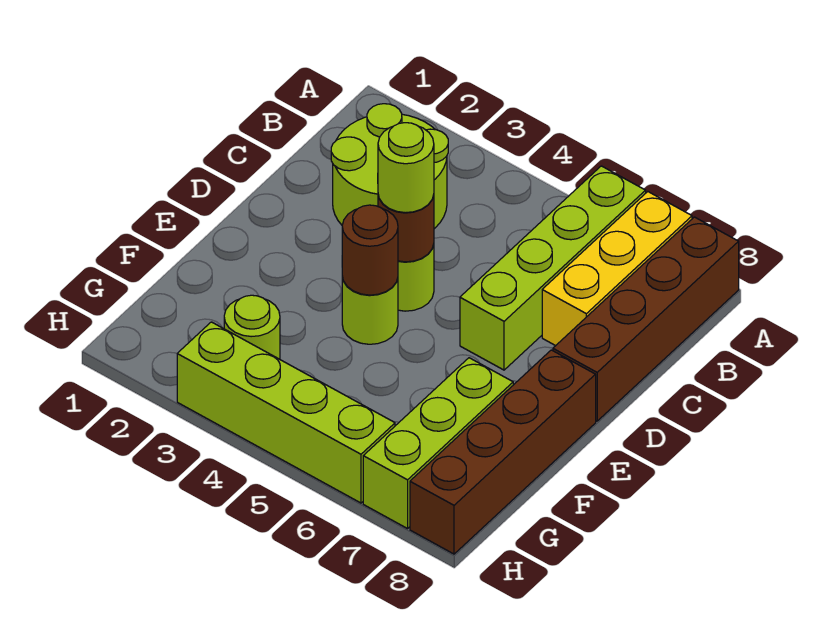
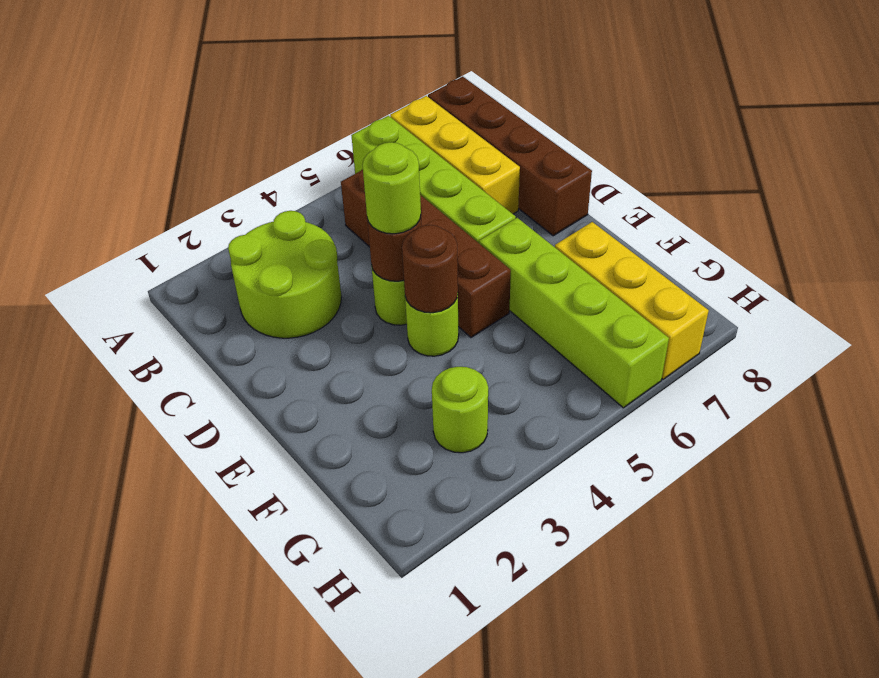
brown brick E8:H8 level 1 -> brown brick B5:E5 level 1
lime brick F7:H7 level 1 -> yellow brick F7:H7 level 1
lime brick H3:H6 level 1 -> lime brick E6:H6 level 1

